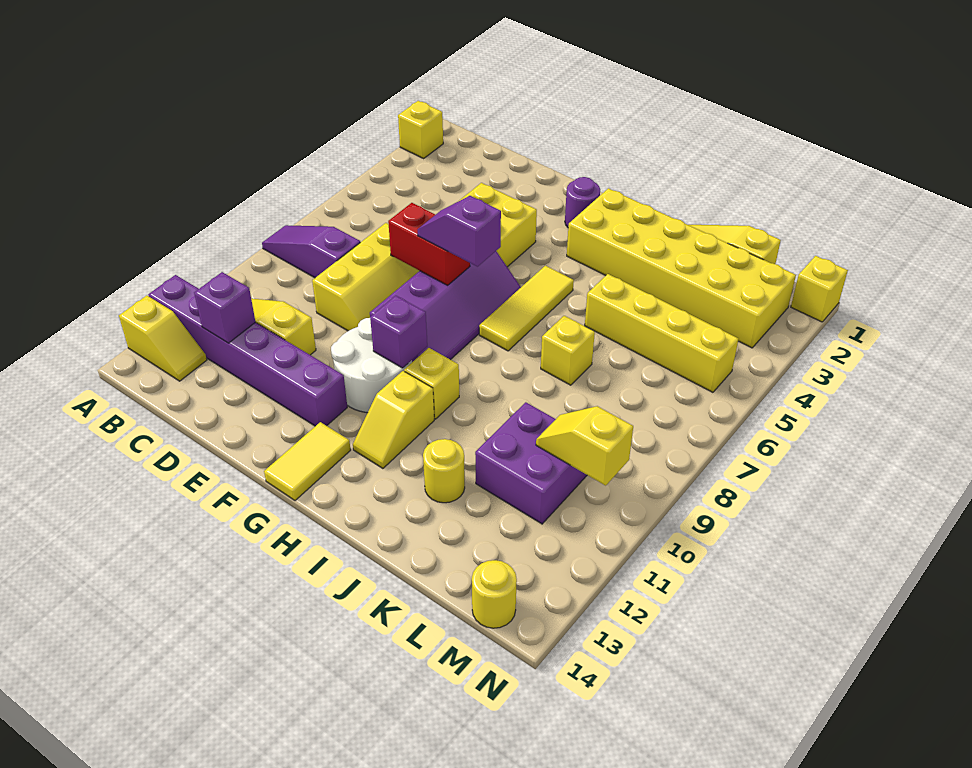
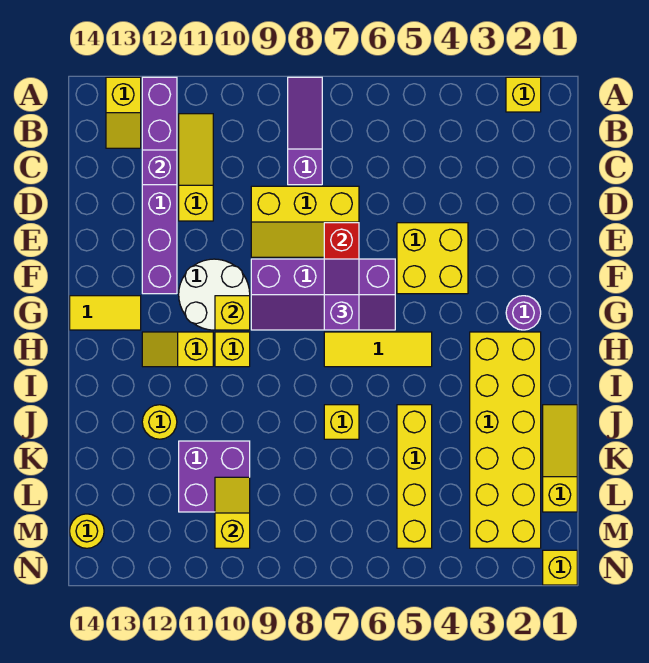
purple brick G10 level 2 -> yellow brick G10 level 2

